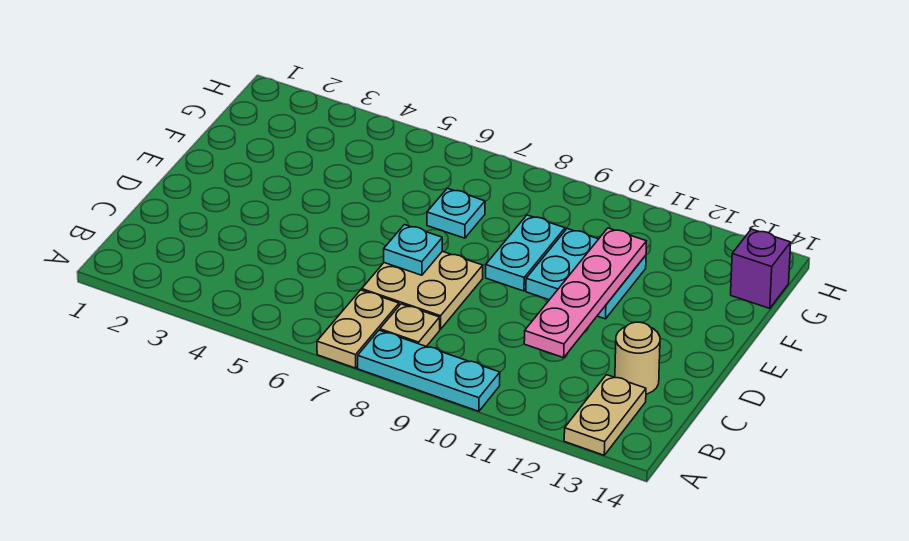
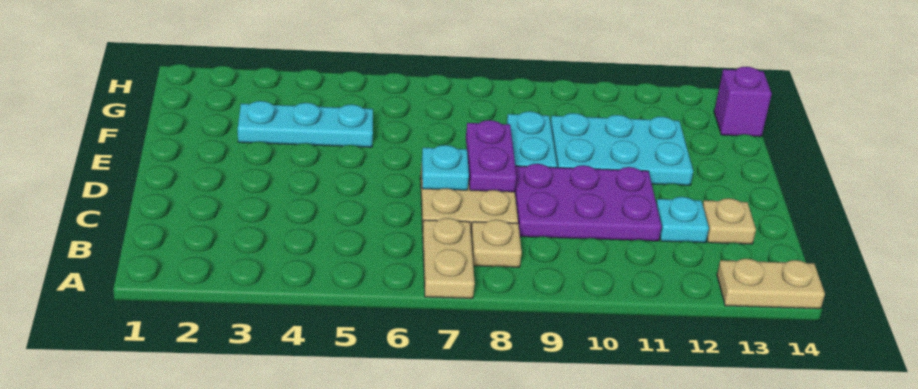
cyan plate A8:A10 level 1 -> cyan plate F3:F5 level 1
tan plate A13:B13 level 1 -> tan plate A13:A14 level 1
none -> purple plate C9:D11 level 1
pink plate C11:F11 level 2 -> none
tan round brick C13 level 1 -> tan plate C13 level 1
none -> purple plate D8:E8 level 2
cyan plate E10:F11 level 1 -> cyan plate E10:F12 level 1
cyan plate F7 level 1 -> cyan plate C12 level 1

